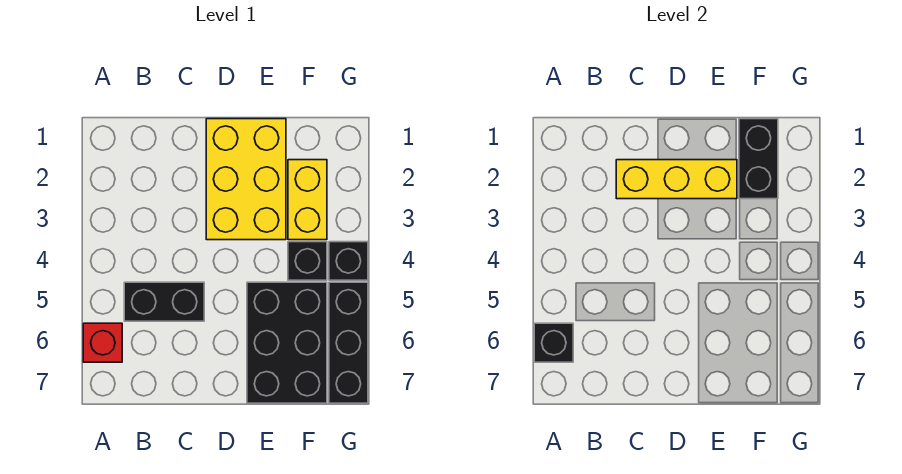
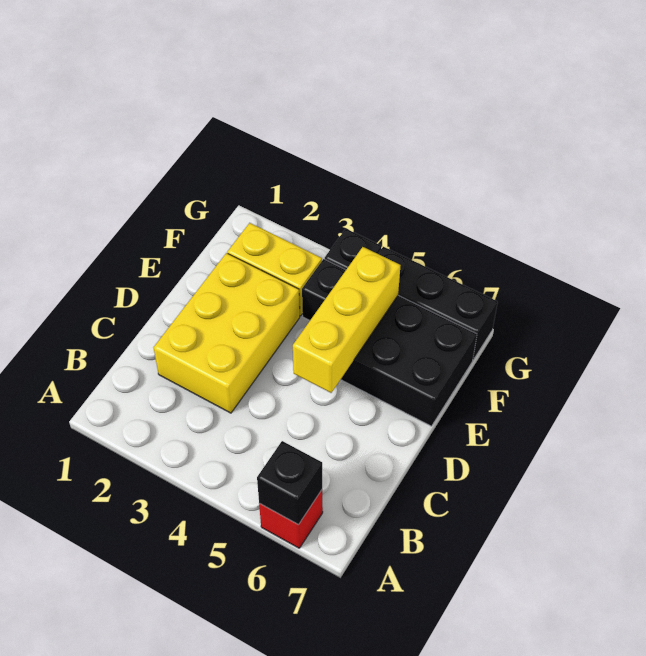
black brick B5:C5 level 1 -> none
yellow brick C2:E2 level 2 -> yellow brick D5:F5 level 2
yellow brick D1:E3 level 1 -> yellow brick C2:E3 level 1
black brick F1:F2 level 2 -> none

